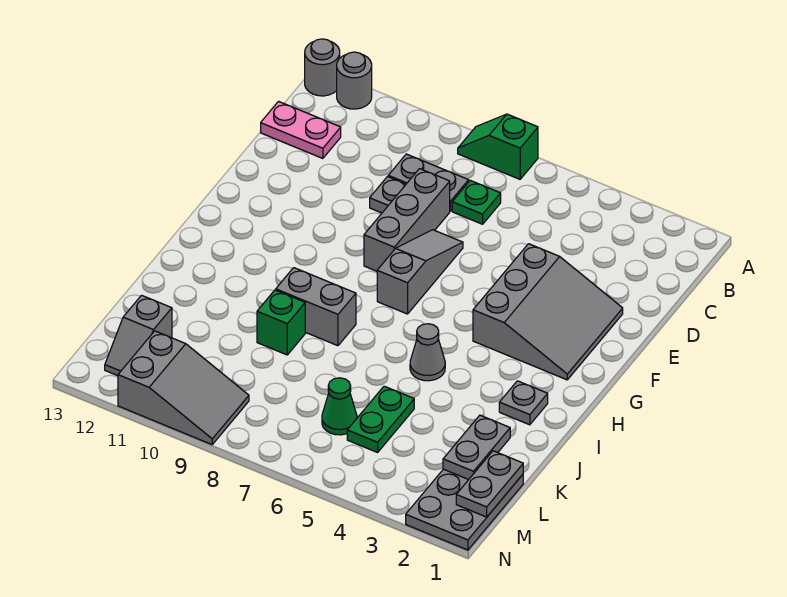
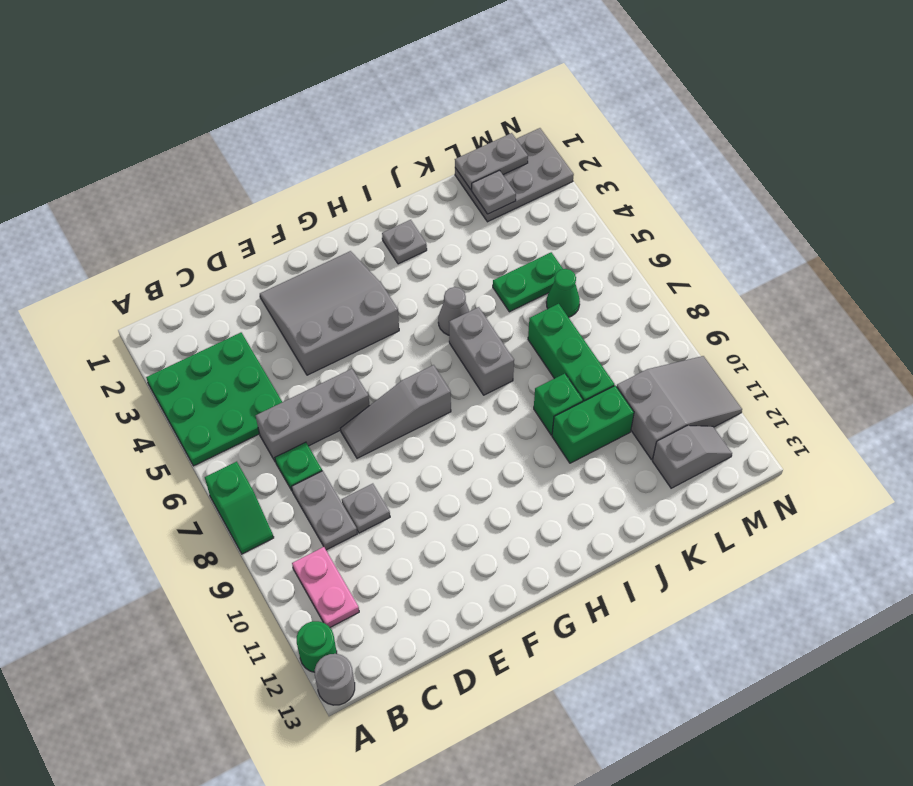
none -> green plate A3:C5 level 1
grey round brick A12 level 1 -> green round brick A12 level 1
pink plate C12:C13 level 1 -> pink plate B10:B11 level 1
grey brick D8:F8 level 1 -> grey brick C6:E6 level 1
grey brick I8:I9 level 1 -> grey brick I6:I7 level 1
none -> green brick J10:K10 level 1
grey plate K2:L2 level 2 -> grey plate L2 level 2
none -> green brick K7:K9 level 1
grey slope M9:N11 level 1 top 11 -> grey slope L10:N11 level 1 top L

